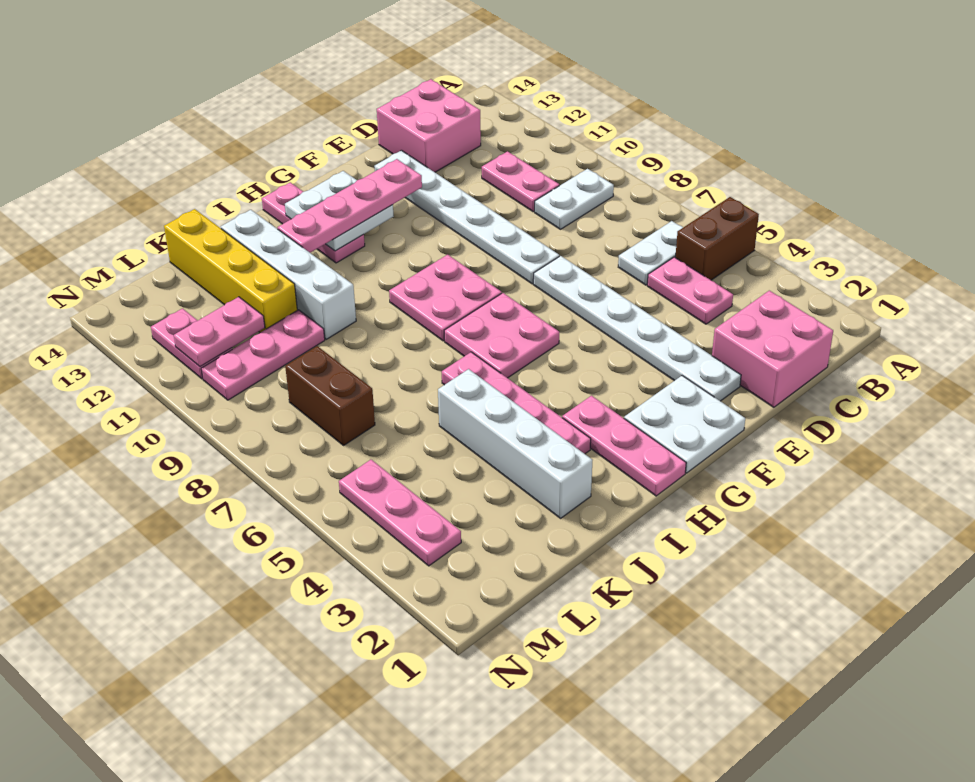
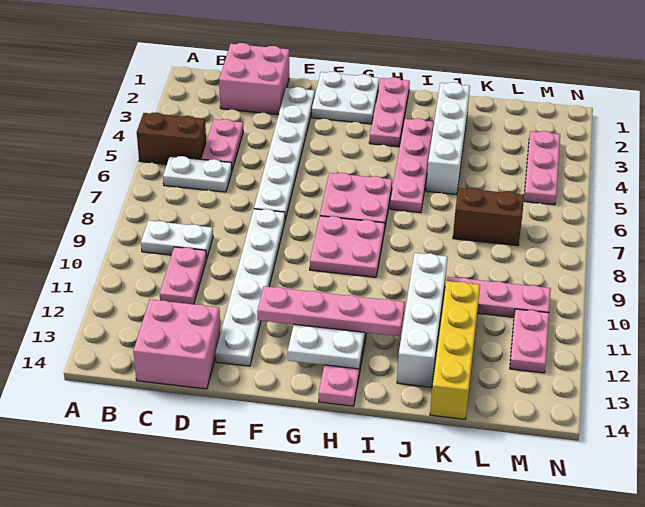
brown brick L7:L8 level 1 -> brown brick K7:L7 level 1
pink plate L11:M11 level 2 -> none

